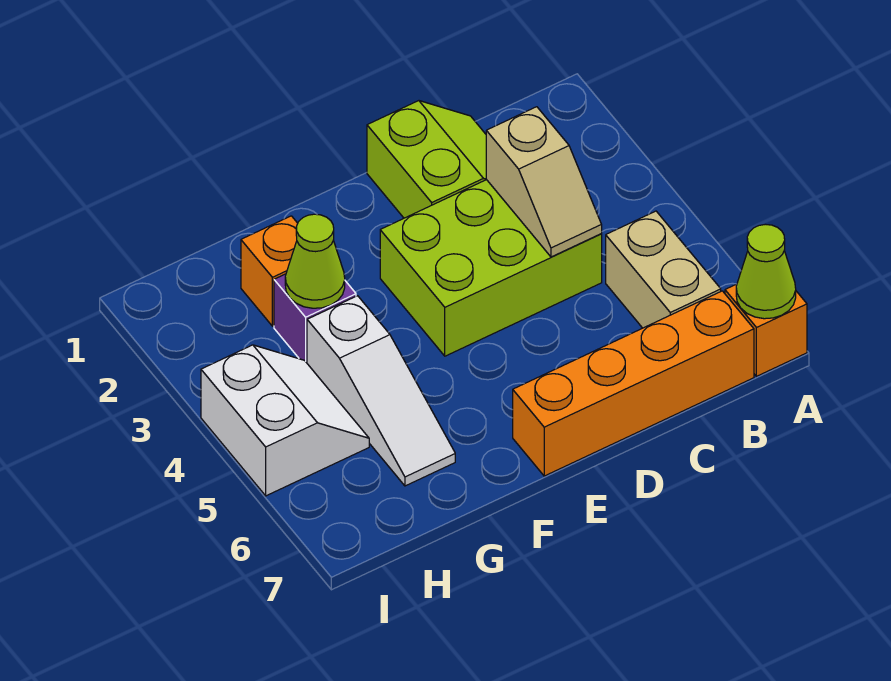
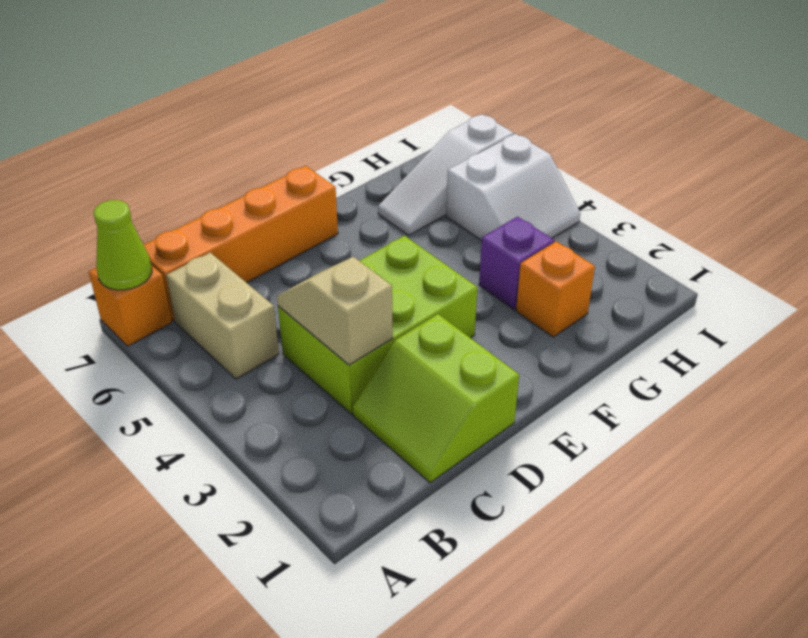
lime cone G3 level 2 -> none
white slope G4:G6 level 1 top 4 -> white slope G6:I6 level 1 top I
white slope H4:I5 level 1 top I -> white slope H4:I5 level 1 top 5

